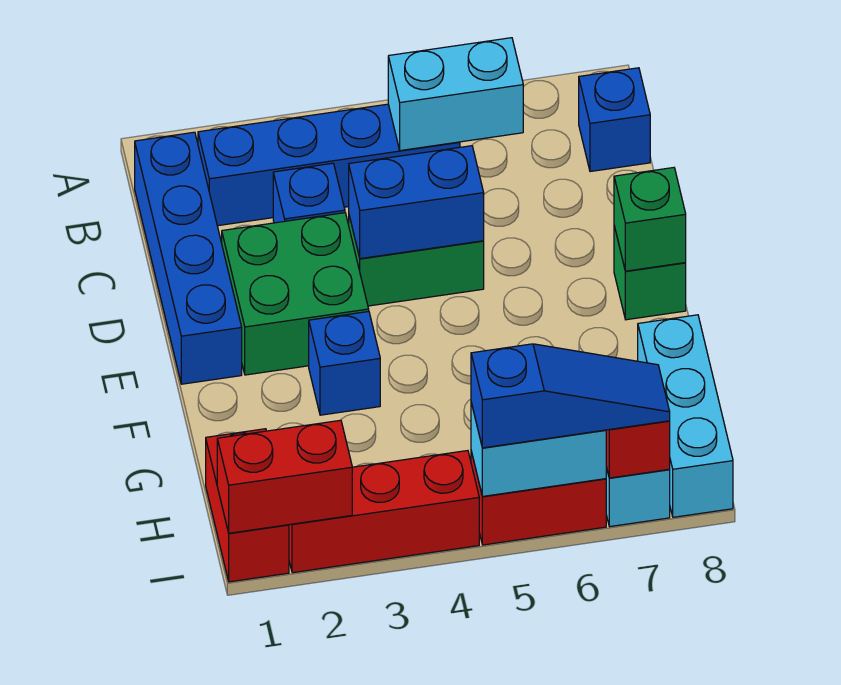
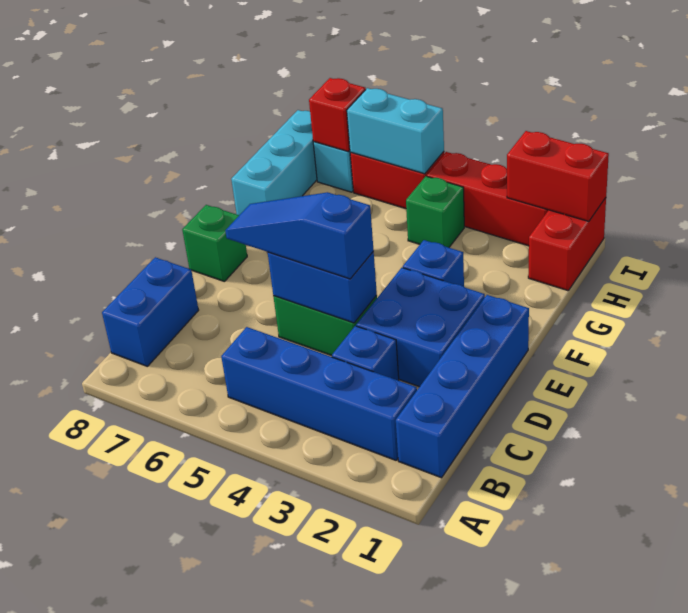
cyan brick B5:B6 level 2 -> none
blue brick B8 level 1 -> blue brick B8:C8 level 1
green brick D2:E3 level 1 -> blue brick D2:E3 level 1
green brick E8 level 2 -> green brick H4 level 1
blue slope I5:I7 level 3 top 5 -> blue slope D4:D6 level 3 top 4

